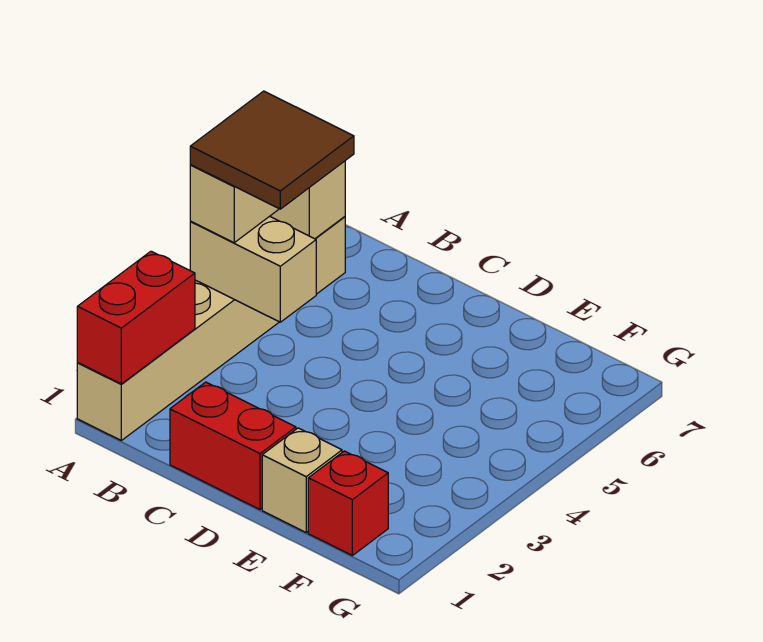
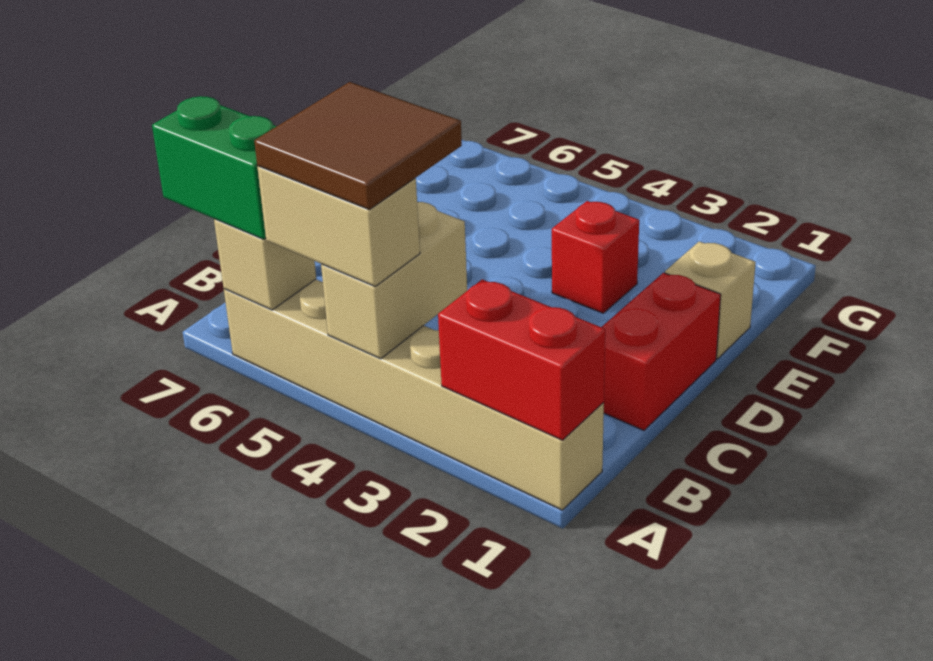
none -> green brick A6:A7 level 3
red brick F1 level 1 -> red brick E3 level 1

